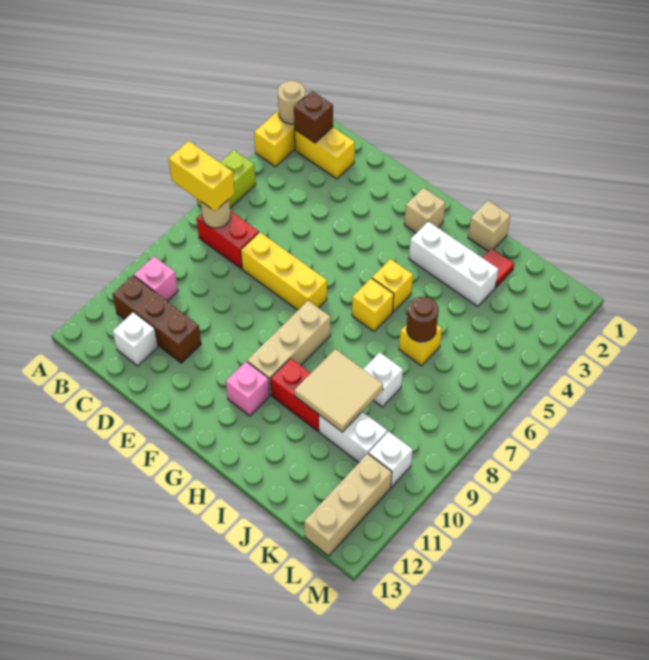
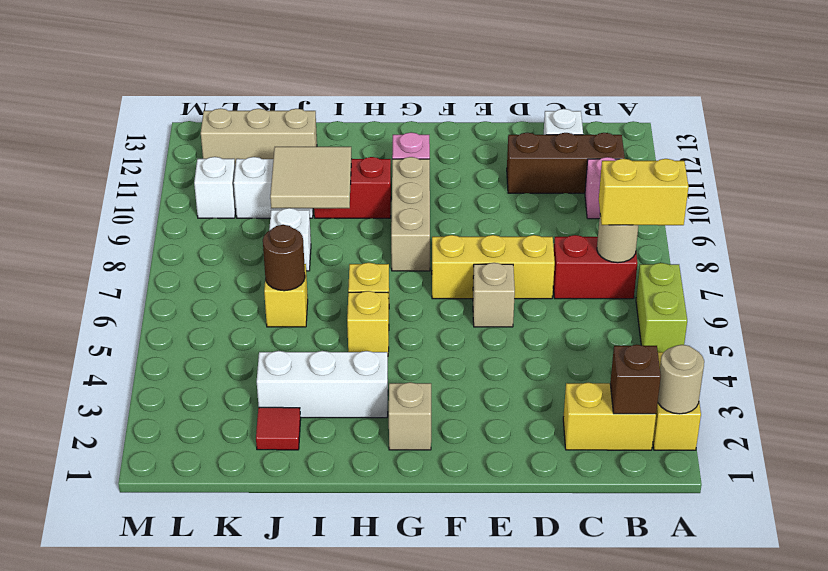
tan brick I1 level 1 -> tan brick E6 level 1
tan brick L11:L13 level 1 -> tan brick J12:L12 level 1

